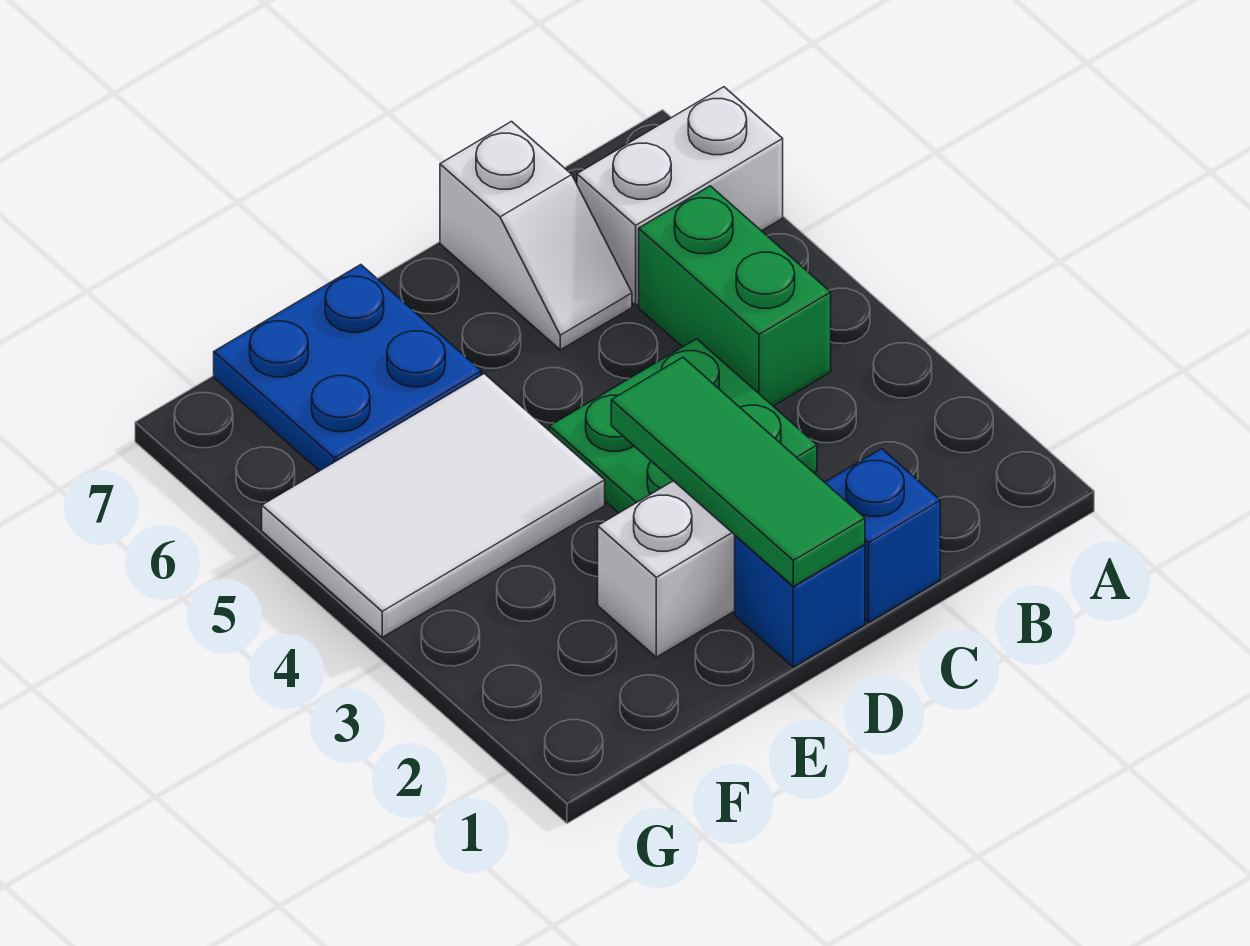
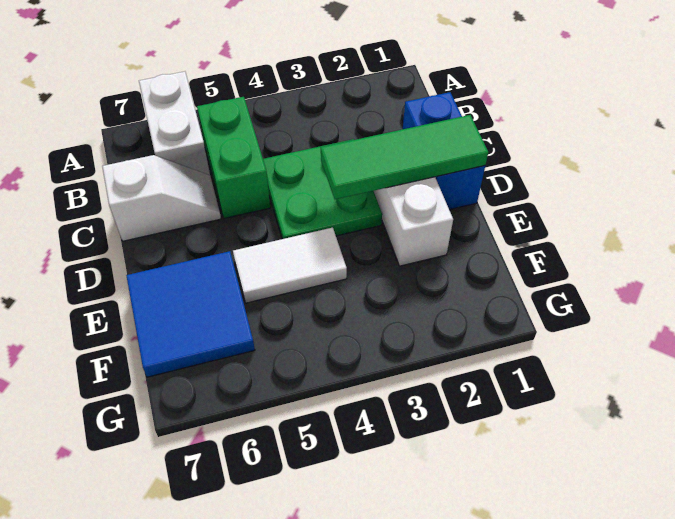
green brick B4:B5 level 1 -> green brick B5:C5 level 1
white tile E4:G5 level 1 -> white tile E4:E5 level 1
blue plate E6:F7 level 1 -> blue tile E6:F7 level 1

